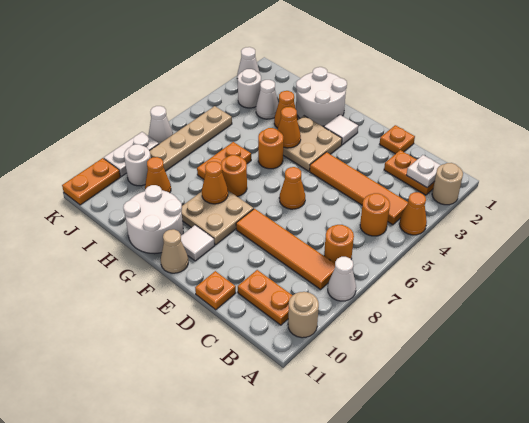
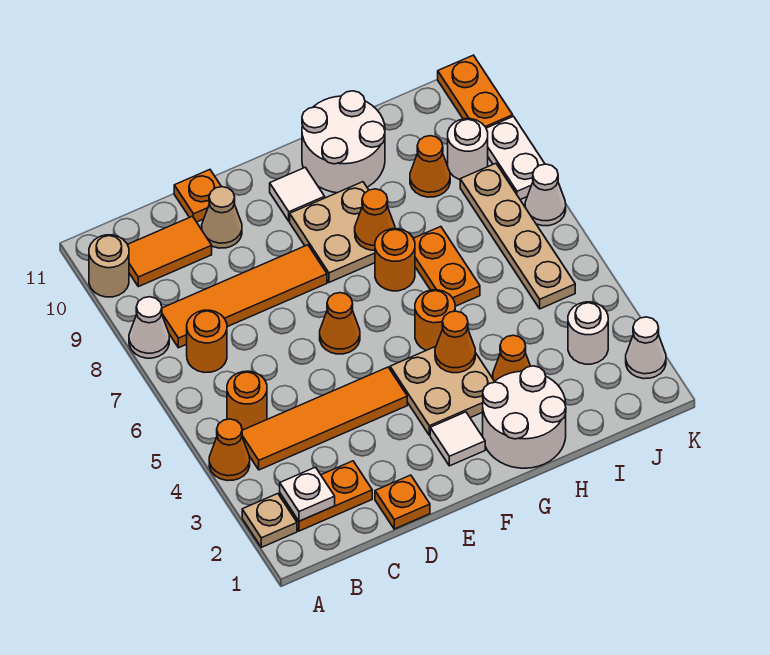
tan round brick A2 level 1 -> tan plate A2 level 1
orange plate B10:C10 level 1 -> orange tile B10:C10 level 1
tan cone F11 level 1 -> tan cone D10 level 1
white cone I3 level 1 -> none

